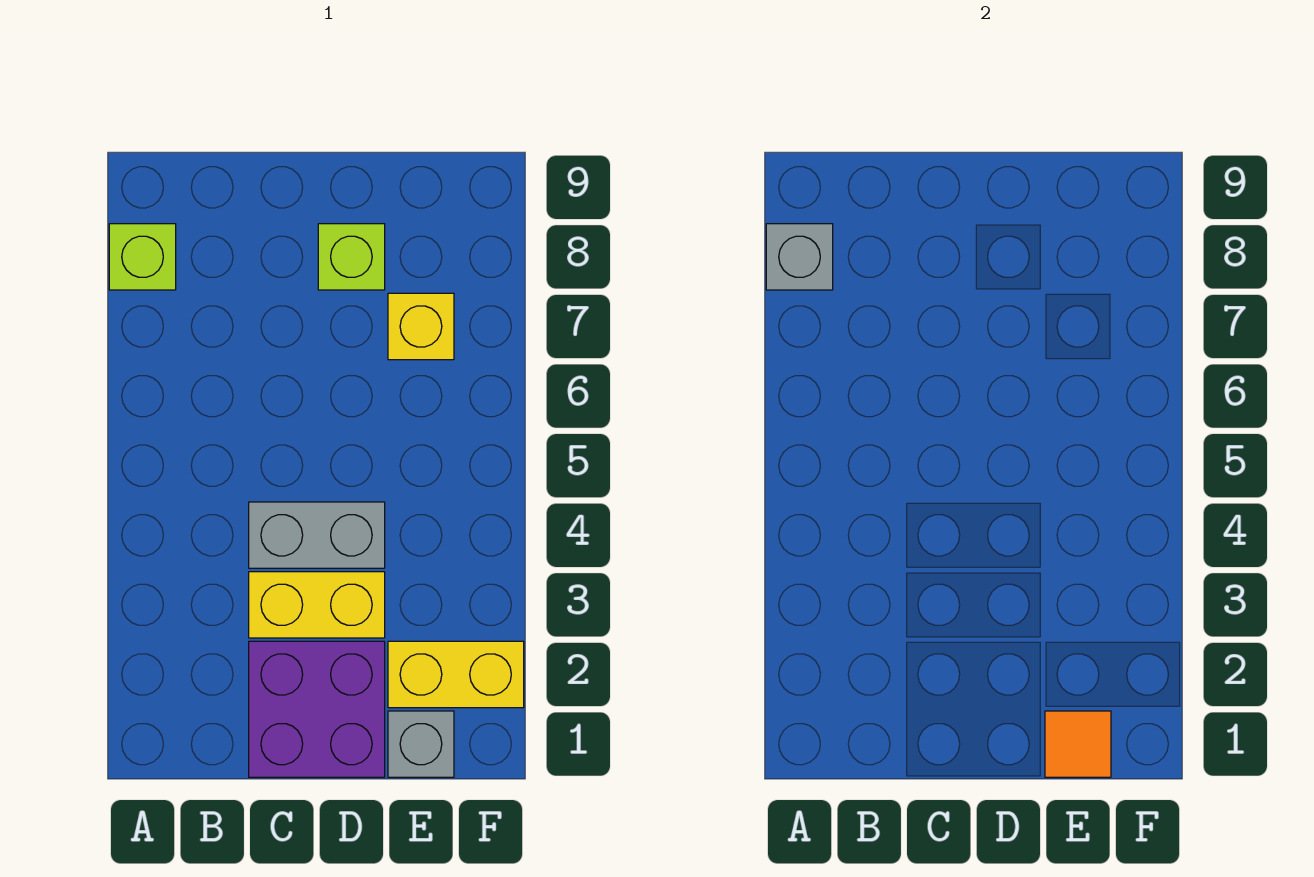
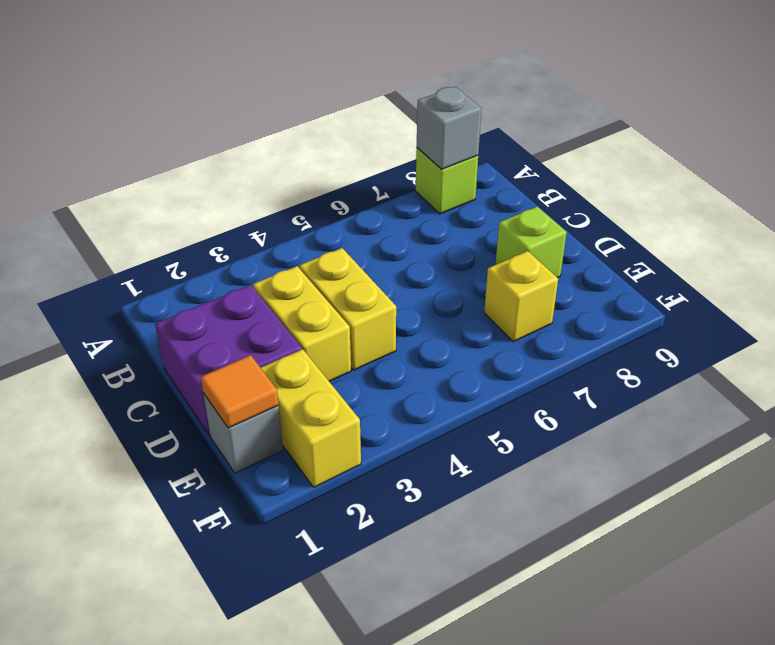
grey brick C4:D4 level 1 -> yellow brick C4:D4 level 1

